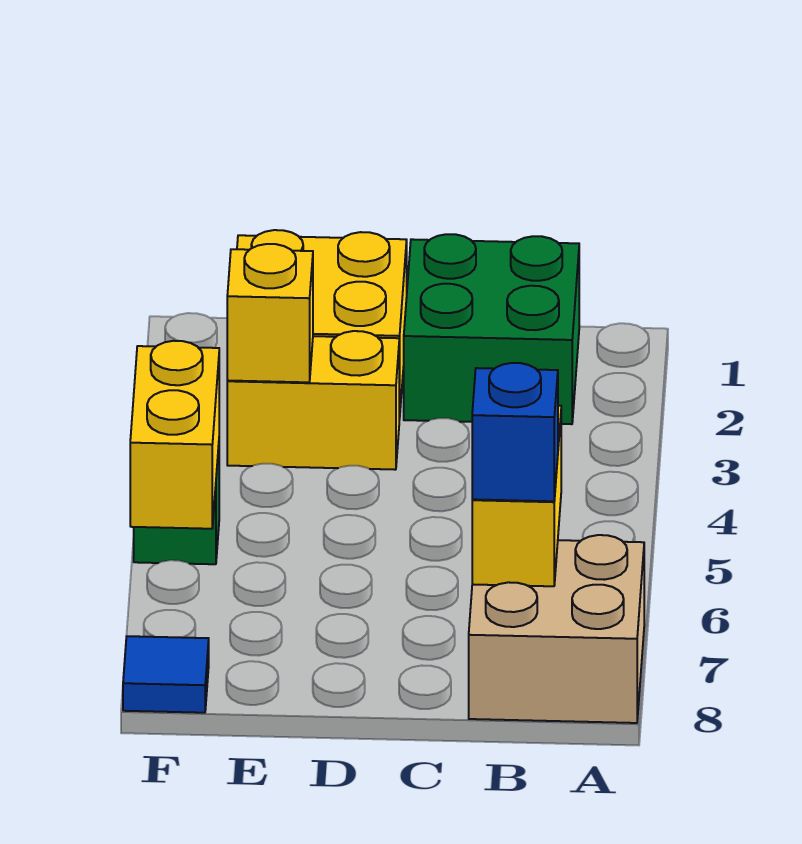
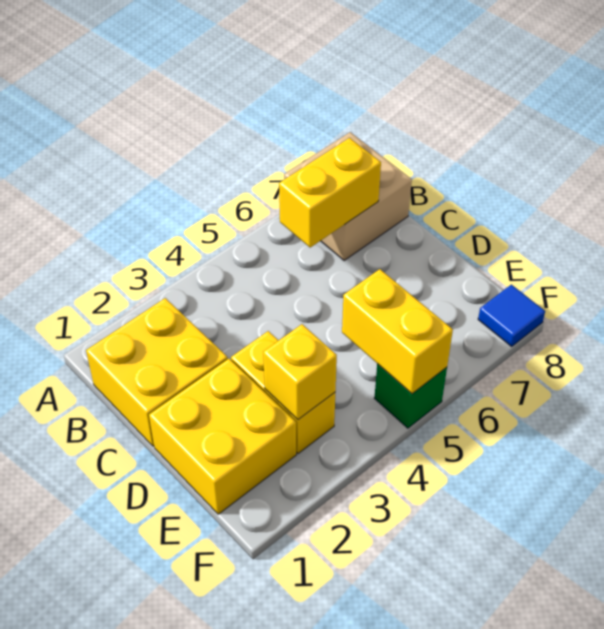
green brick B1:C2 level 1 -> yellow brick B1:C2 level 1
blue brick B7 level 3 -> none
yellow brick F5:F6 level 2 -> yellow brick E5:F5 level 2

